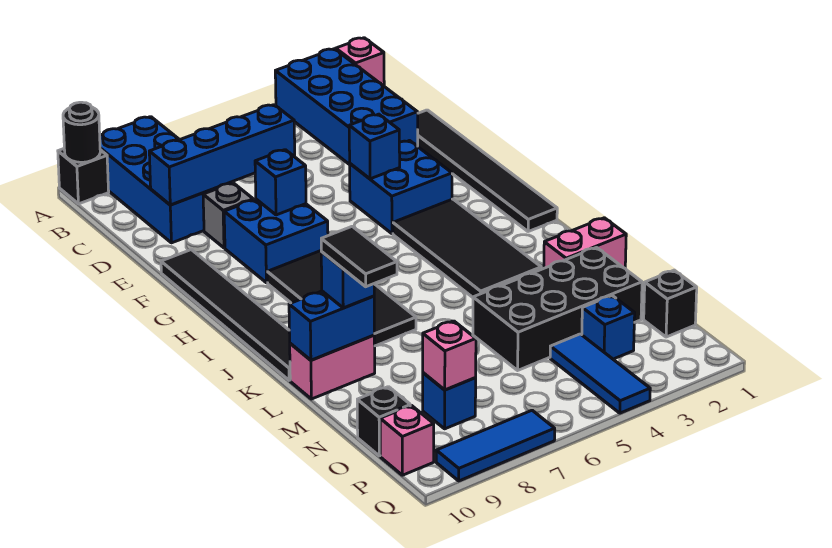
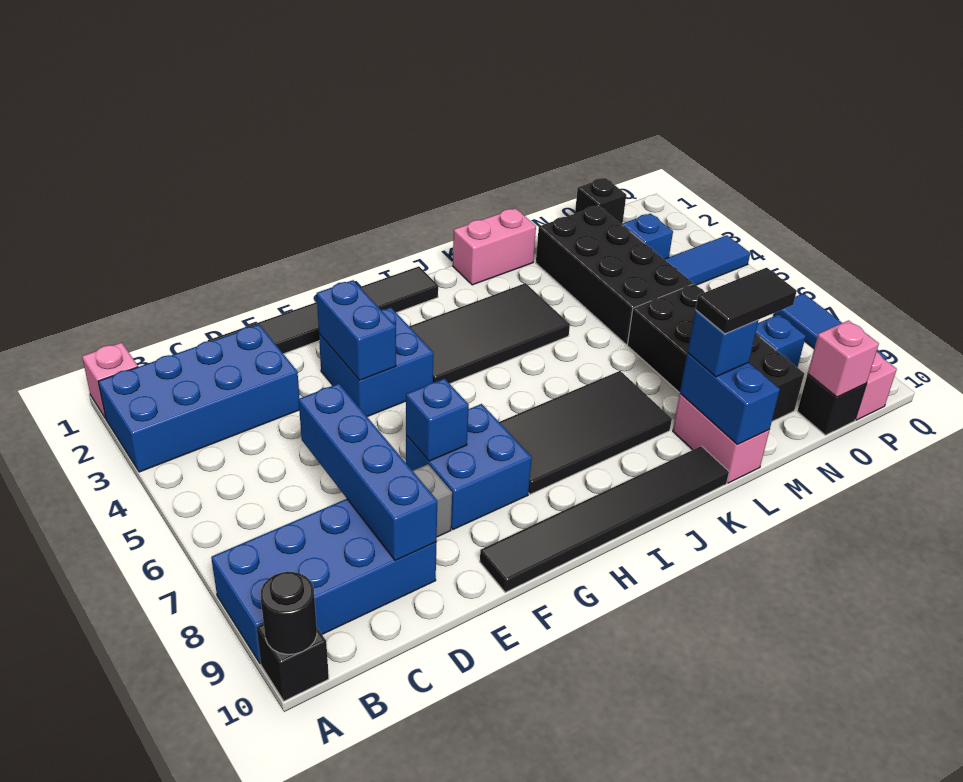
blue brick F4 level 2 -> blue brick F3:F4 level 2
pink brick L1:L2 level 1 -> pink brick K1:L1 level 1
none -> black brick M6:N9 level 1
pink brick O8 level 2 -> pink brick O10 level 2

